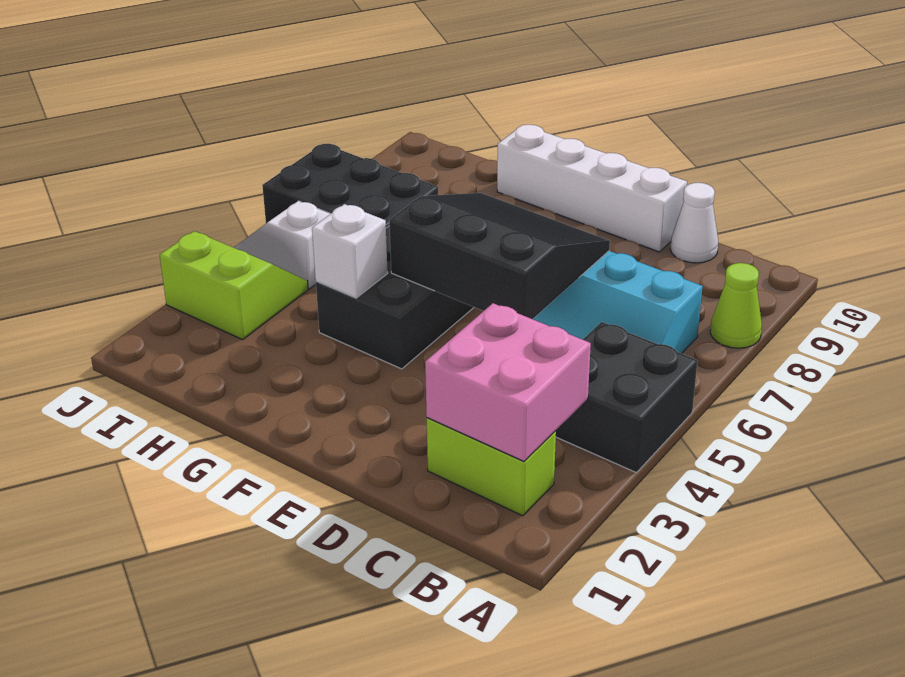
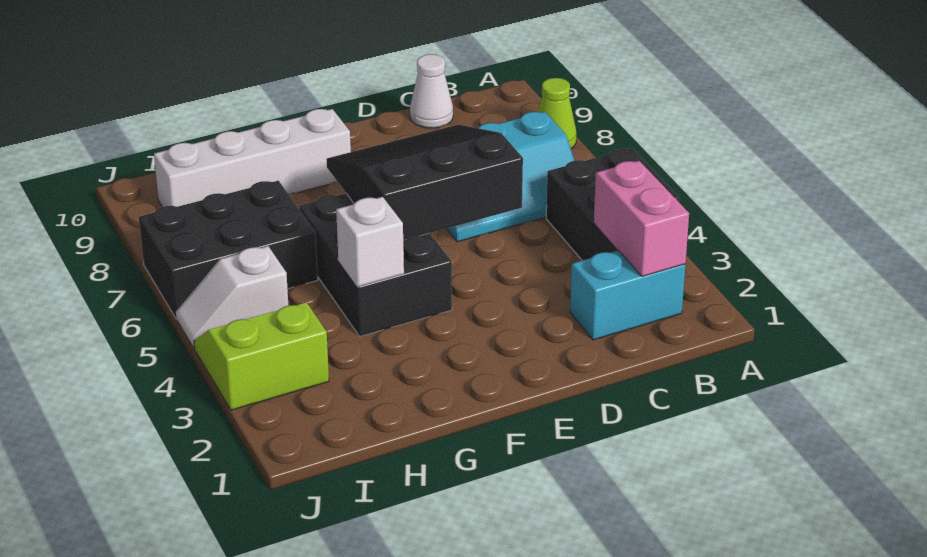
lime brick B2:C2 level 1 -> cyan brick B2:C2 level 1
pink brick B2:C3 level 2 -> pink brick B2:B3 level 2
white brick D10:G10 level 1 -> white brick F9:I9 level 1

